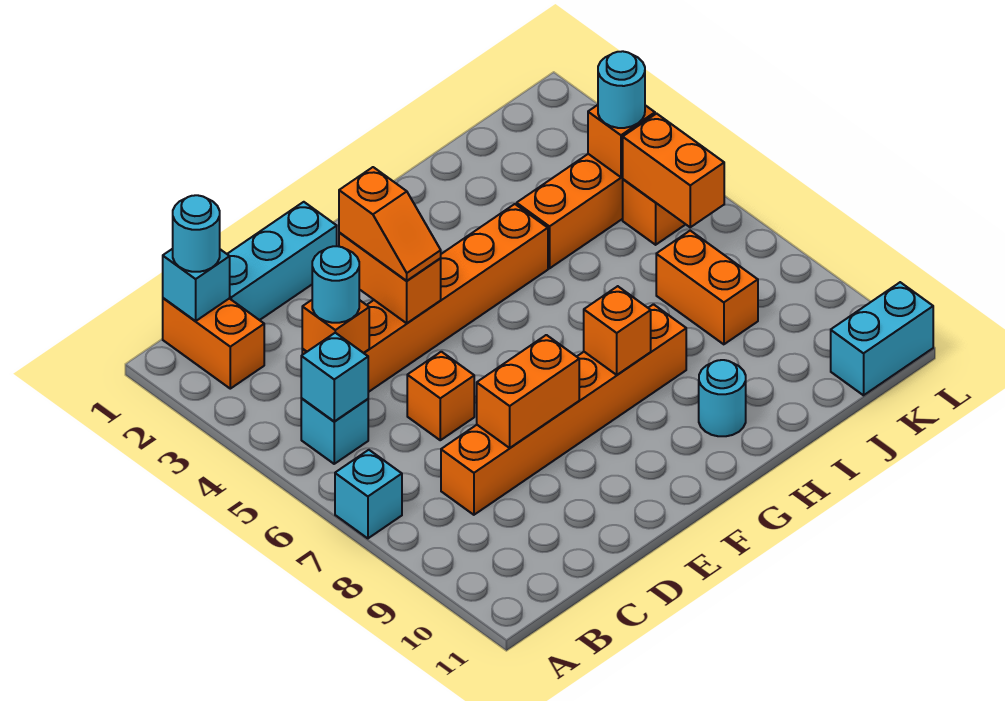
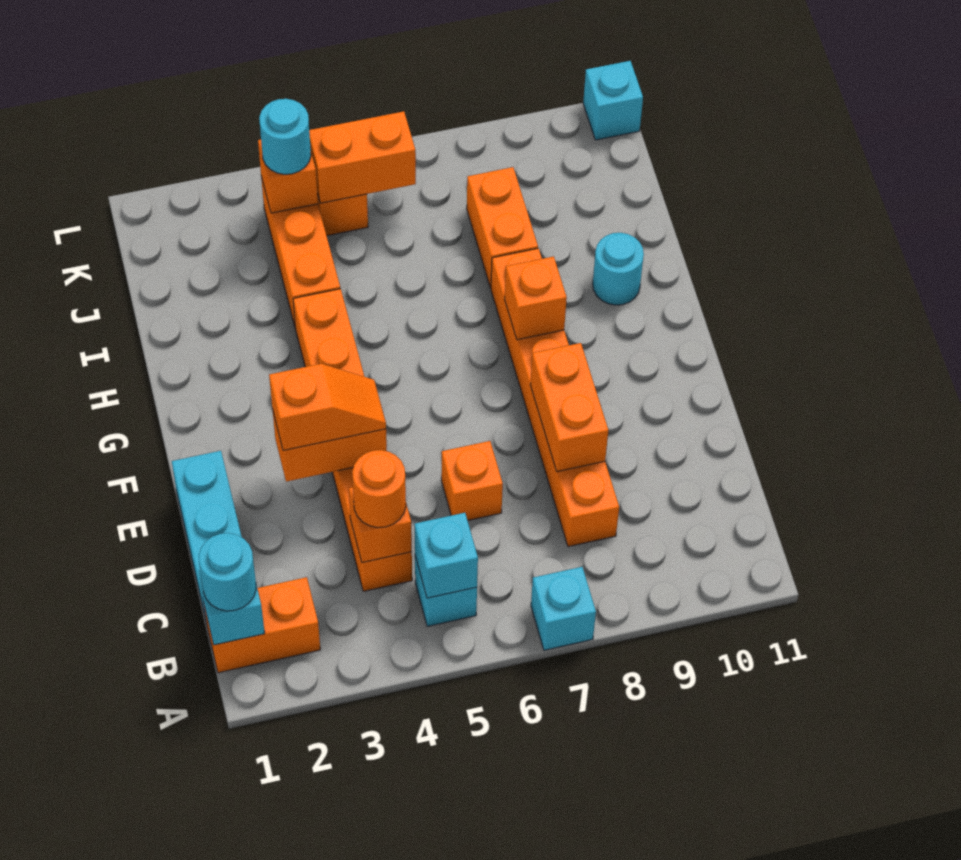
cyan round brick C4 level 3 -> orange round brick C4 level 3
orange brick J7:J8 level 1 -> orange brick I8:J8 level 1
cyan brick K11:L11 level 1 -> cyan brick L11 level 1

